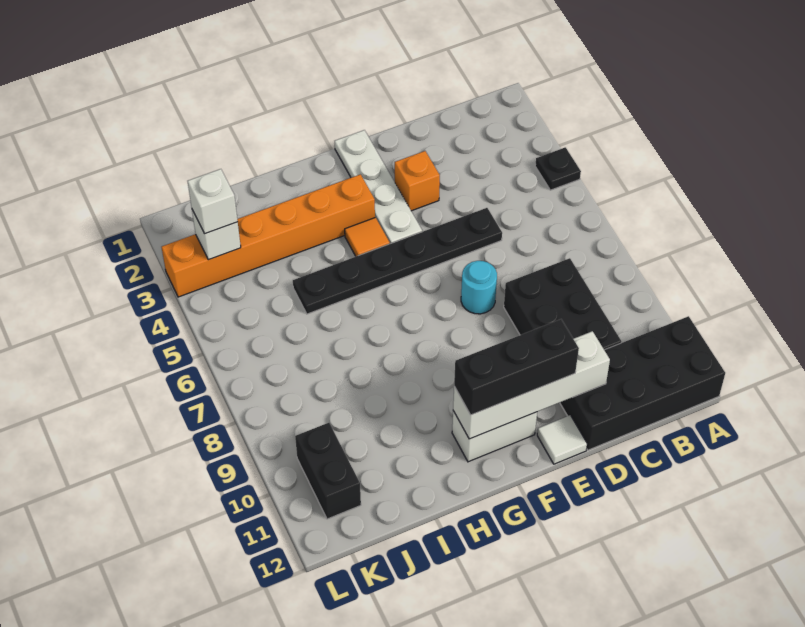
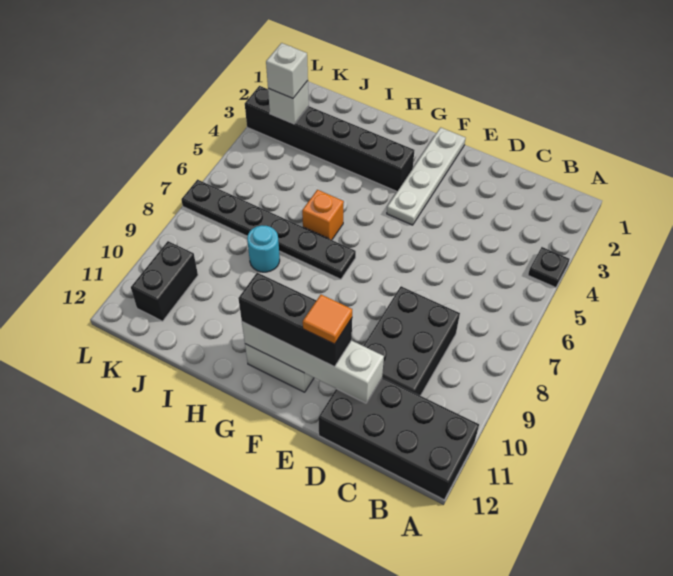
black plate D5:I5 level 1 -> black plate G7:L7 level 1
orange brick E3 level 1 -> orange brick H6 level 1
cyan round brick E7 level 1 -> cyan round brick I8 level 1
white tile E12 level 1 -> none
orange brick G3:L3 level 1 -> black brick G3:L3 level 1
orange tile G4 level 1 -> orange tile E11 level 4

